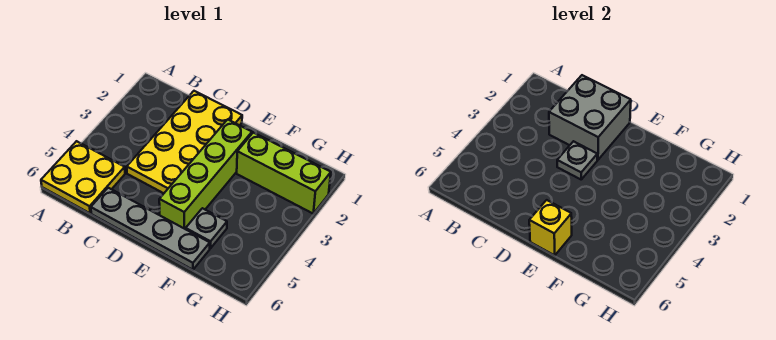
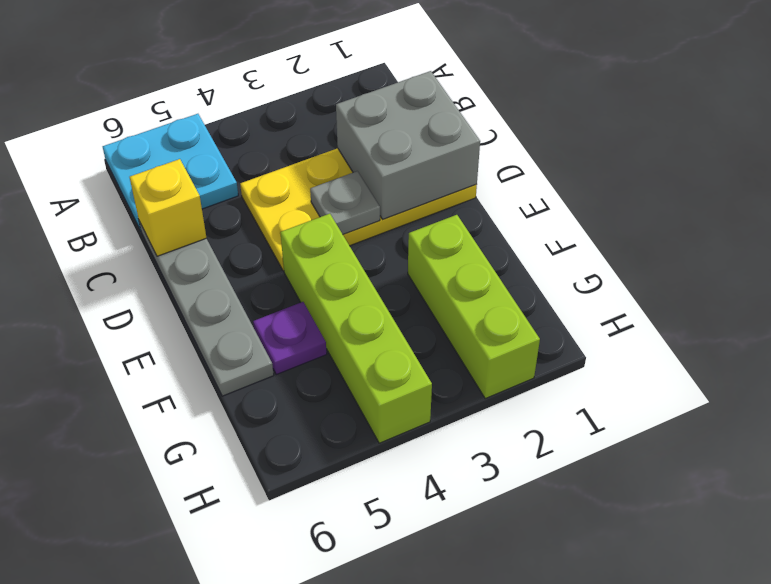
yellow plate A5:B6 level 1 -> cyan plate A5:B6 level 1
lime brick E2:E5 level 1 -> lime brick E4:H4 level 1
yellow brick E6 level 2 -> yellow brick C6 level 2
grey plate F5 level 1 -> purple plate F5 level 1

